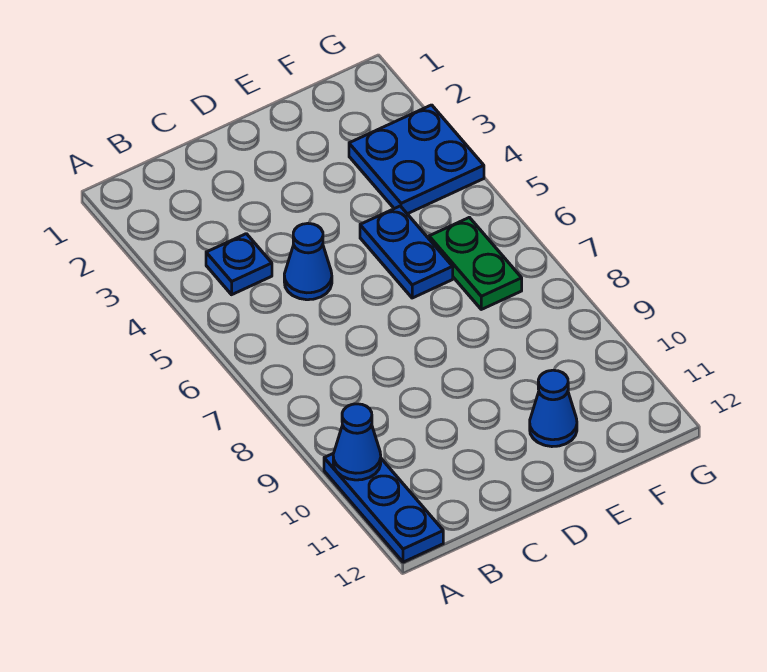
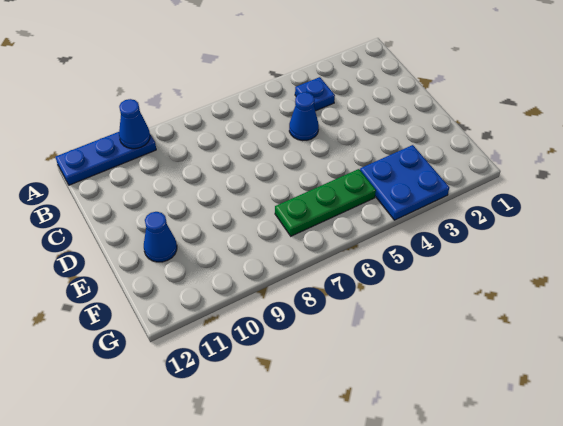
blue plate E5:E6 level 1 -> none
green plate F6:F7 level 1 -> green plate F5:F7 level 1

